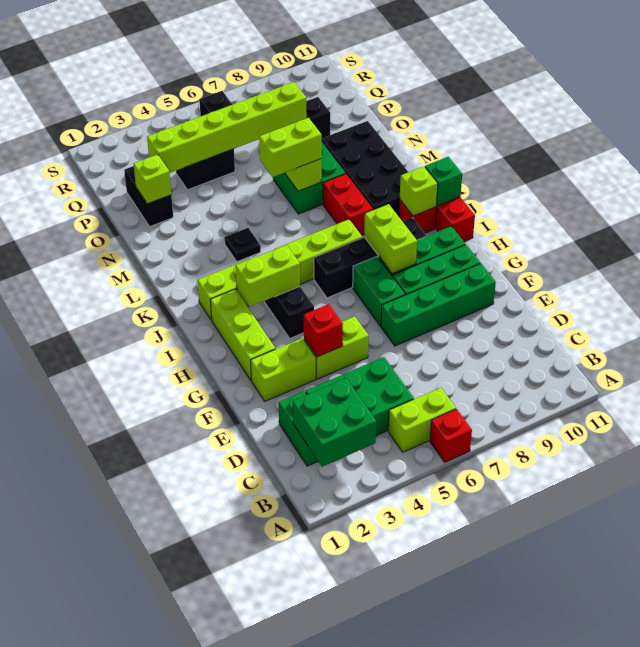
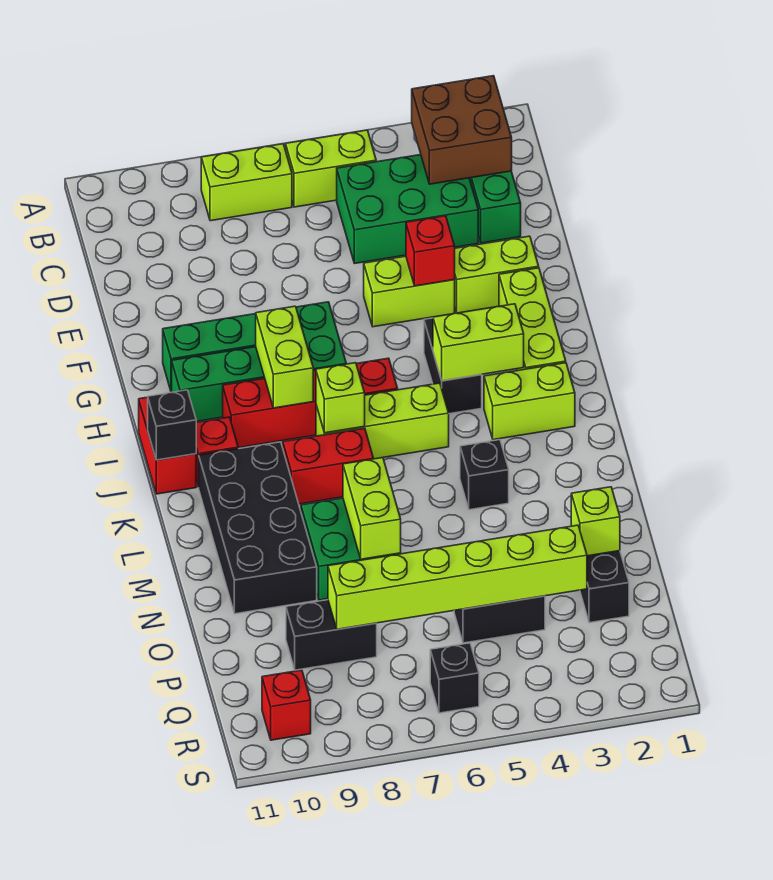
red brick A6 level 1 -> red brick R10 level 1
green brick B2:C3 level 2 -> brown brick B2:C3 level 2
green brick F7:F10 level 1 -> none
black brick I6:I9 level 1 -> red brick I6:I9 level 1
lime brick J10 level 2 -> lime brick J7 level 2
green brick J11 level 2 -> black brick J11 level 2
red brick K8:L8 level 1 -> red brick K7:K8 level 1
black plate L4 level 1 -> black brick L4 level 1
lime brick M6:M7 level 3 -> lime brick B7:B8 level 1

